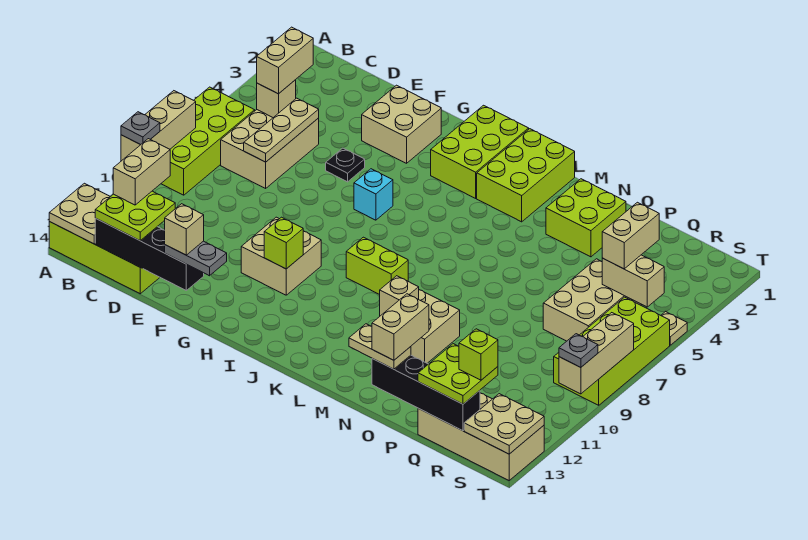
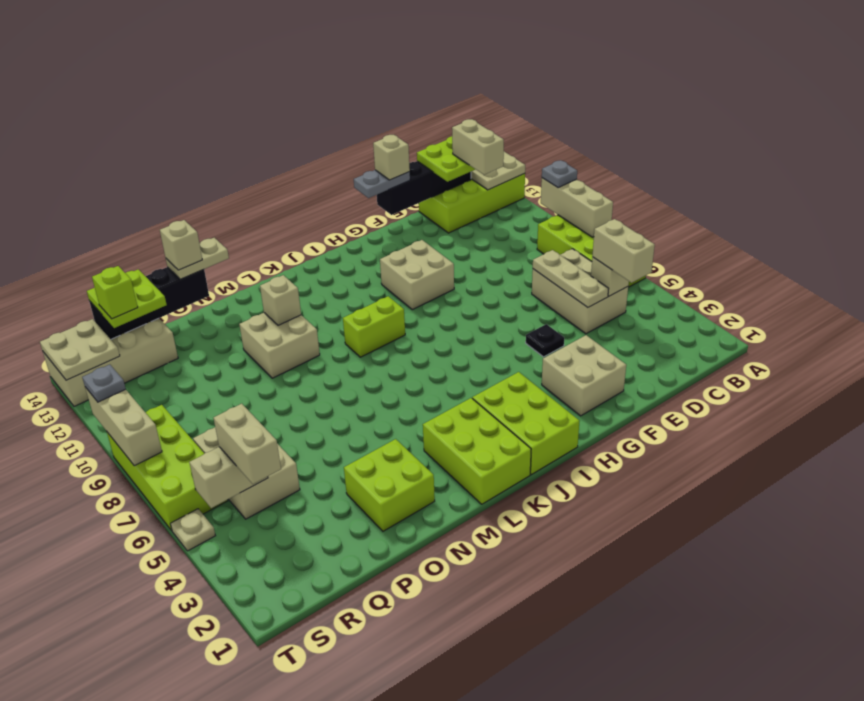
cyan brick H6 level 1 -> none
lime brick H11 level 2 -> none
tan brick O13:O14 level 4 -> tan brick O14 level 4

